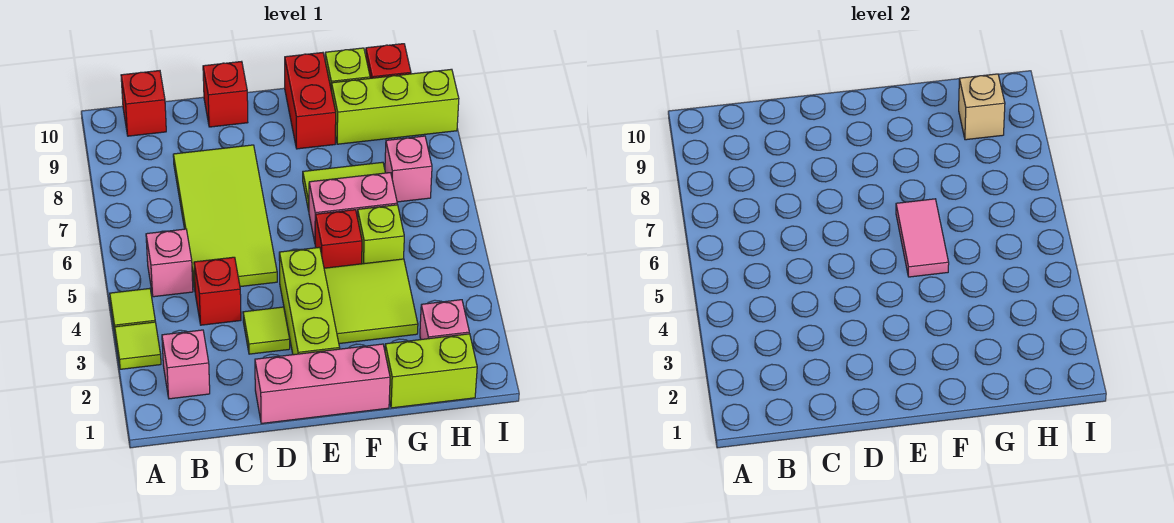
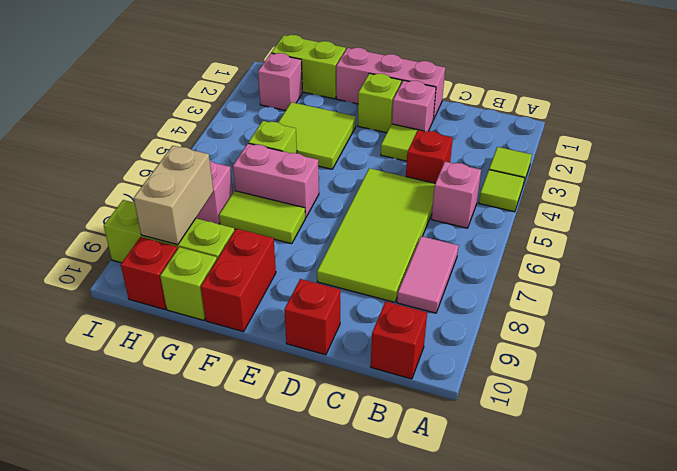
pink brick B2 level 1 -> pink brick D2 level 1
lime brick E2:E4 level 1 -> lime brick E2 level 1
red brick F5 level 1 -> none
pink tile F5:F6 level 2 -> pink tile B7:B8 level 1
tan brick H9 level 2 -> tan brick H8:H9 level 2

